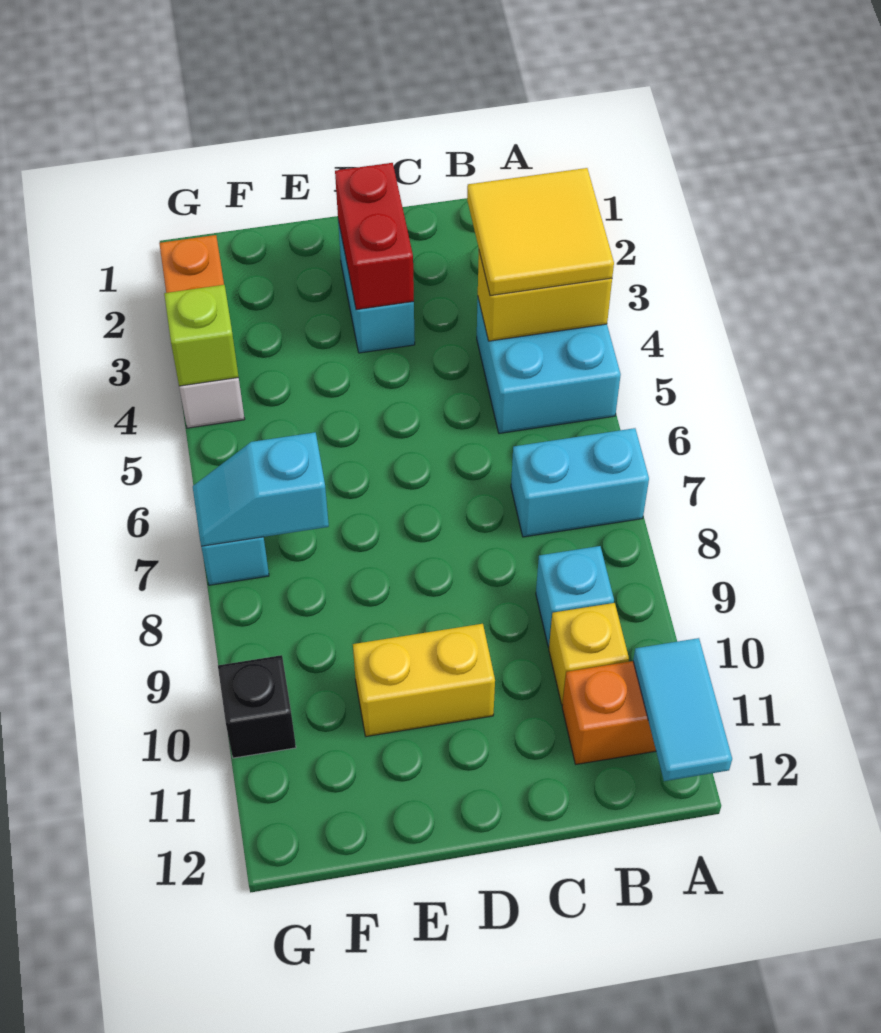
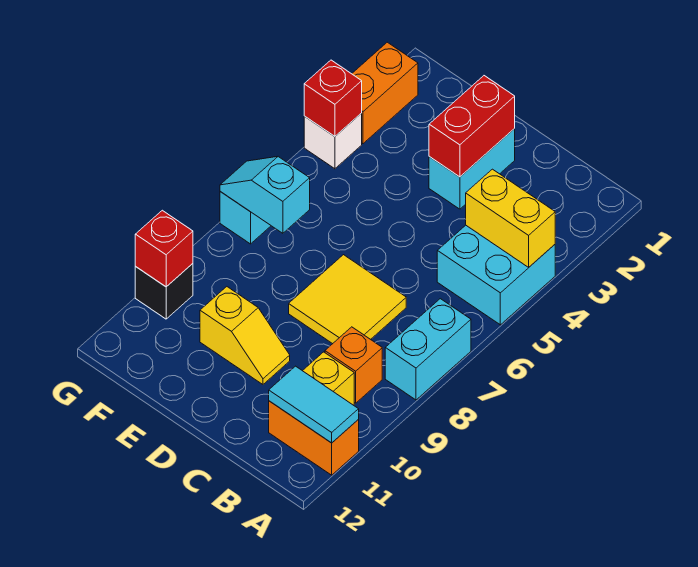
yellow tile A3:B4 level 3 -> yellow tile C7:D8 level 1
cyan brick A7:B7 level 1 -> cyan brick A7:A8 level 1
cyan tile A11:A12 level 2 -> cyan tile A11:B11 level 2
cyan brick B9 level 1 -> orange brick B9 level 1
yellow brick D10:E10 level 1 -> yellow slope D10:E10 level 1 top E
lime brick G4 level 2 -> red brick G4 level 2
none -> red brick G10 level 2

